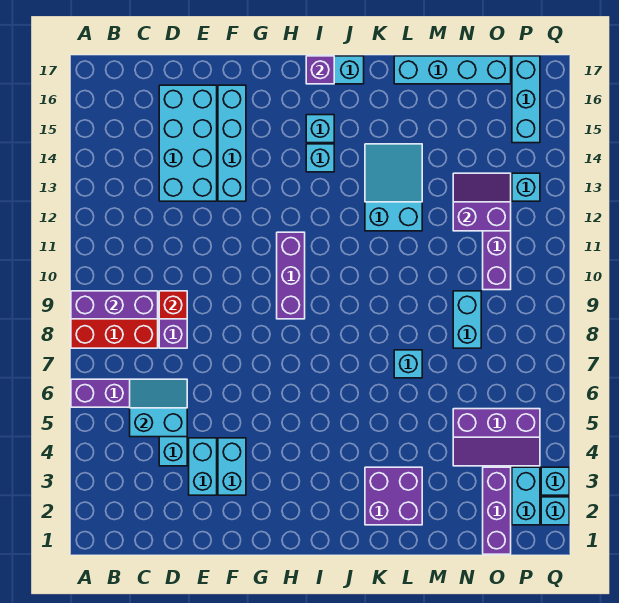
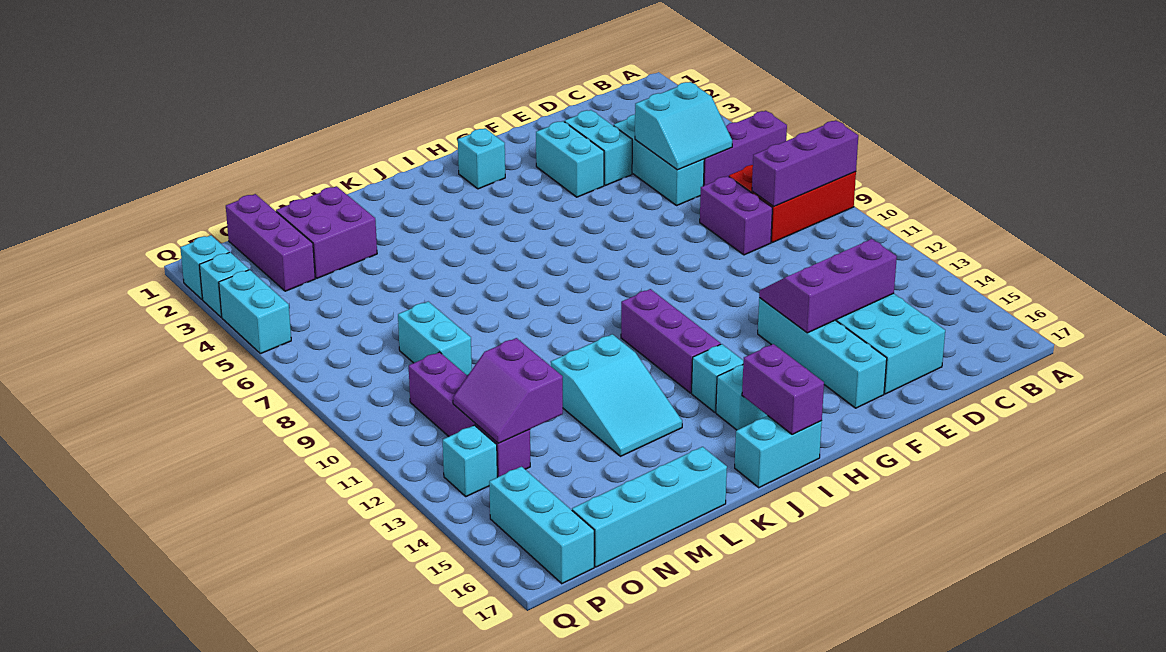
red brick D9 level 2 -> none
purple brick H9:H11 level 1 -> purple brick I11:I13 level 1
purple brick I17 level 2 -> purple brick I16:I17 level 2
purple brick K2:L3 level 1 -> purple brick M2:N3 level 1
cyan brick L7 level 1 -> cyan brick H2 level 1
purple slope N4:P5 level 1 top 5 -> purple slope D13:F14 level 2 top 14
purple slope N12:O13 level 2 top 12 -> purple slope N12:O13 level 2 top N
cyan brick P2:P3 level 1 -> cyan brick Q4:Q5 level 1

